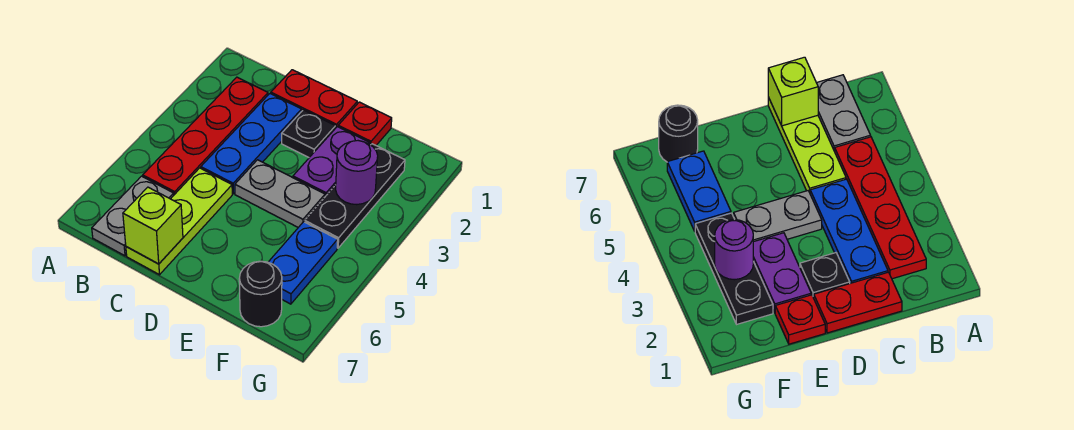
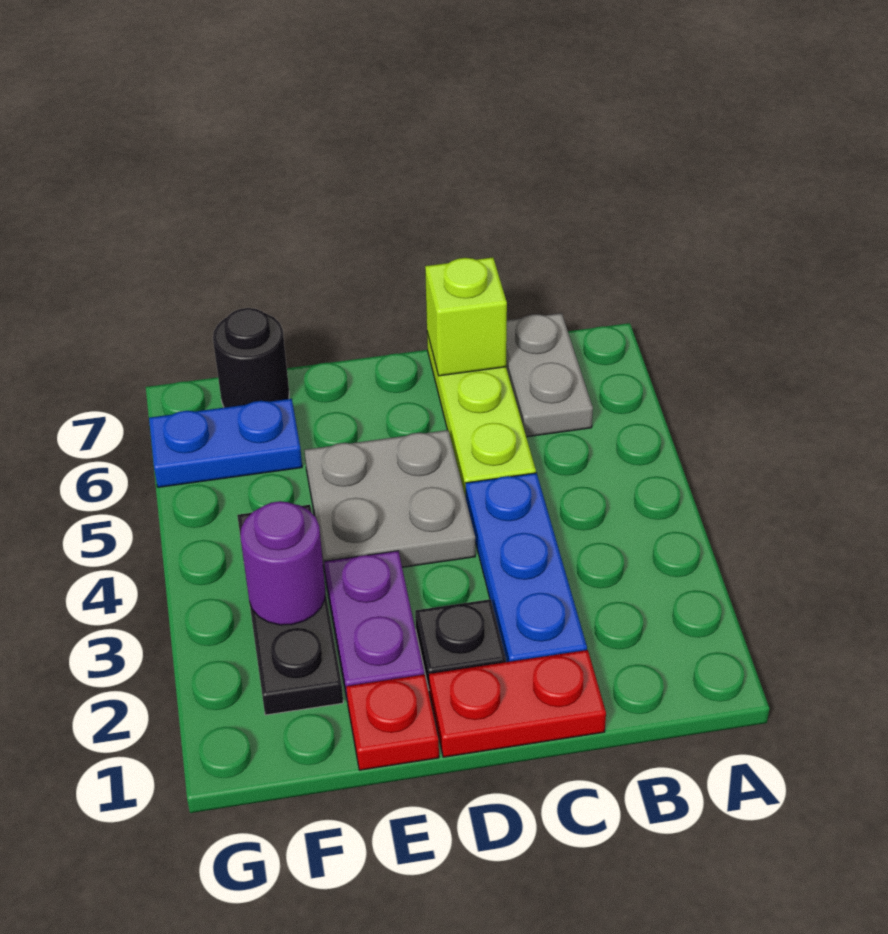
red plate B2:B5 level 1 -> none
grey plate D4:E4 level 1 -> grey plate D4:E5 level 1
blue plate F5:F6 level 1 -> blue plate F6:G6 level 1

